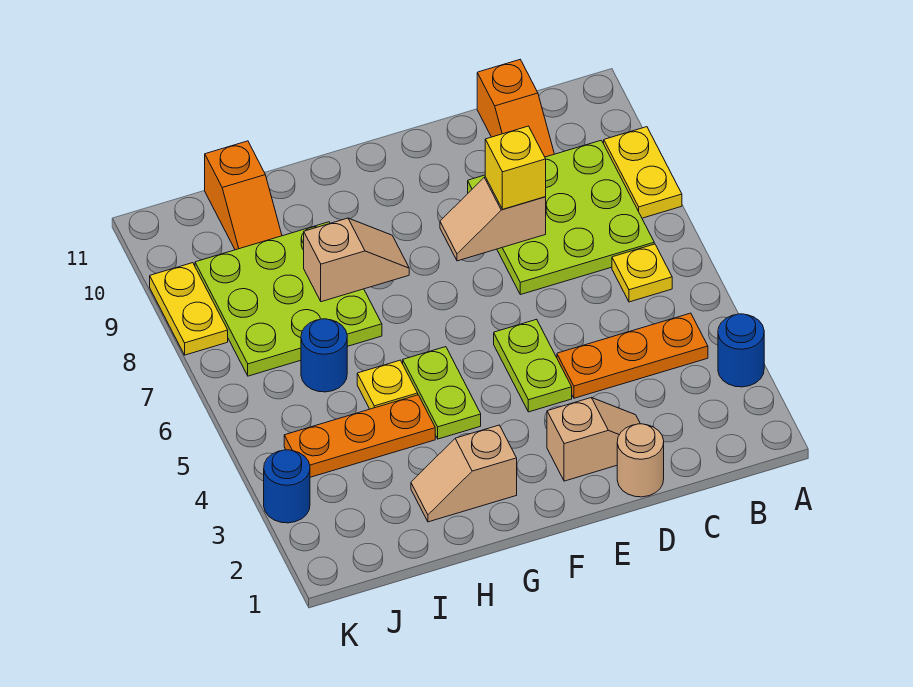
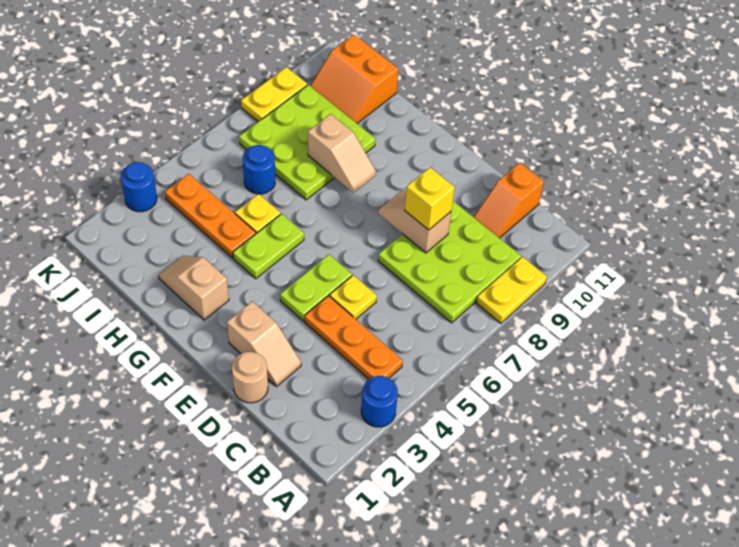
yellow plate B6 level 1 -> yellow plate D5 level 1
orange slope I10:I11 level 1 top 11 -> orange slope I10:J11 level 1 top 11

